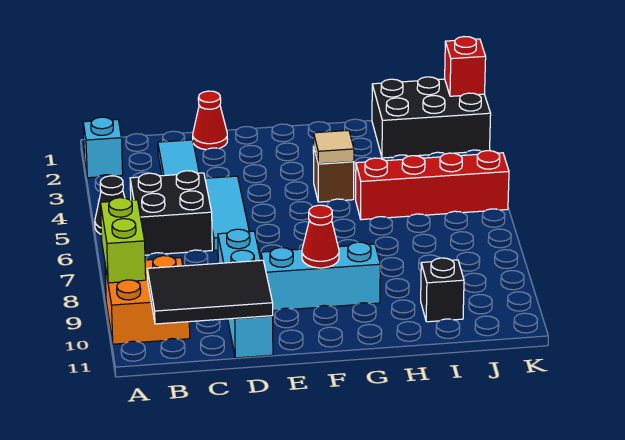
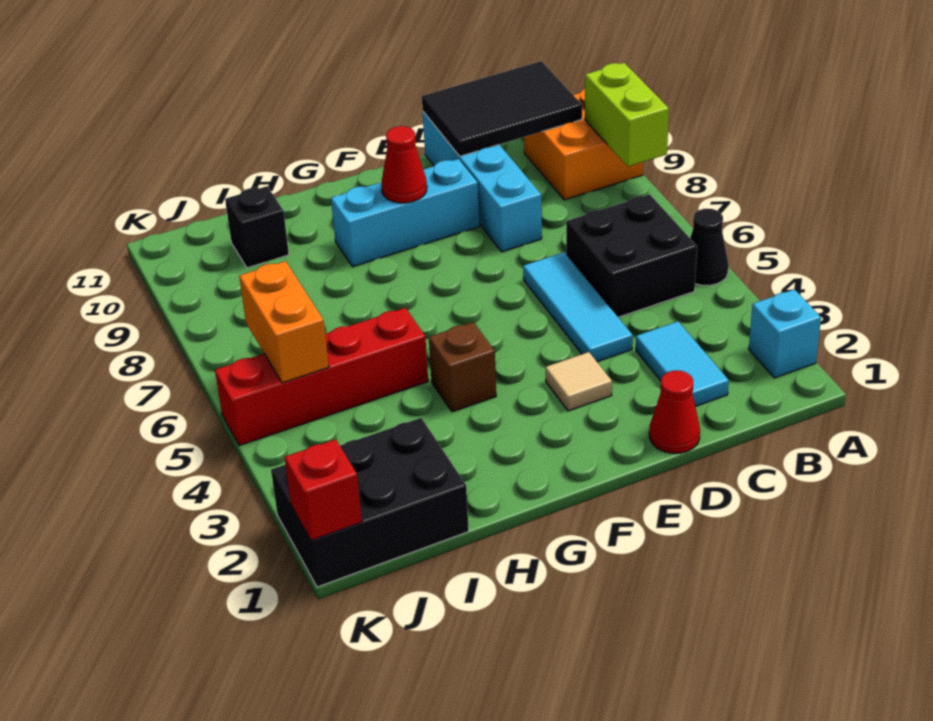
tan tile G4 level 2 -> tan tile E3 level 1
none -> orange brick J5:J6 level 2

